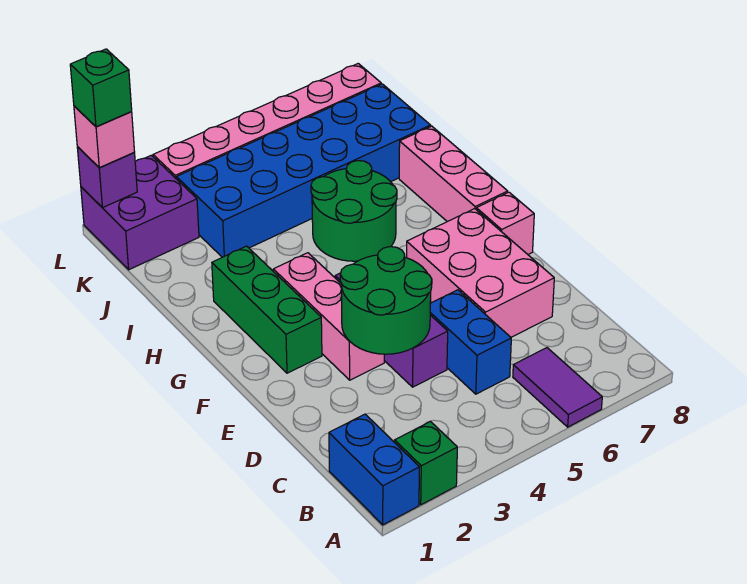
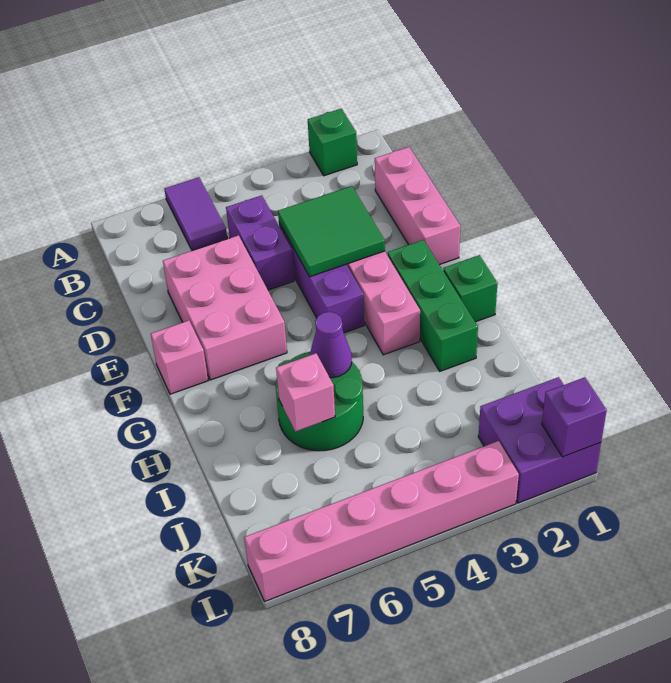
blue brick A1:B1 level 1 -> none
blue brick C5:D5 level 1 -> purple brick C5:D5 level 1
green round brick D3:E4 level 2 -> green tile D3:E4 level 2
pink brick G8:I8 level 1 -> pink brick C1:E1 level 1
none -> purple cone H5 level 2
blue brick J3:K8 level 1 -> none
pink brick L1 level 3 -> pink brick I6 level 2
green brick L1 level 4 -> green brick G1 level 1

